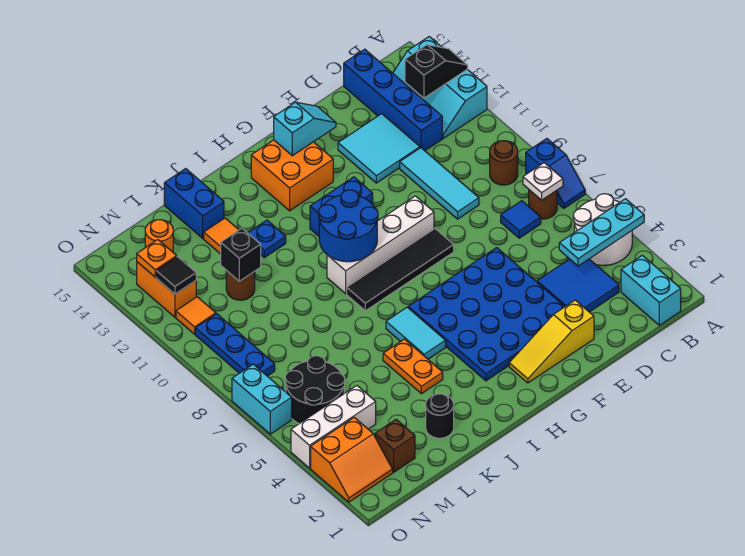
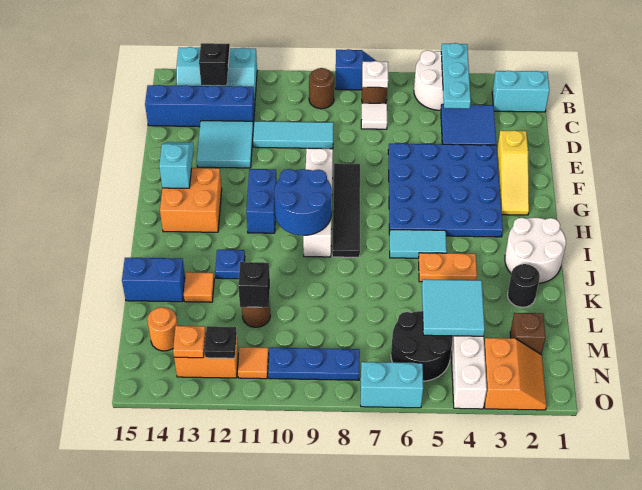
blue tile C7 level 1 -> white tile C7 level 1
none -> white round brick I1:J2 level 1
none -> cyan tile L4:M5 level 2
black tile N12 level 2 -> black plate N12 level 2

